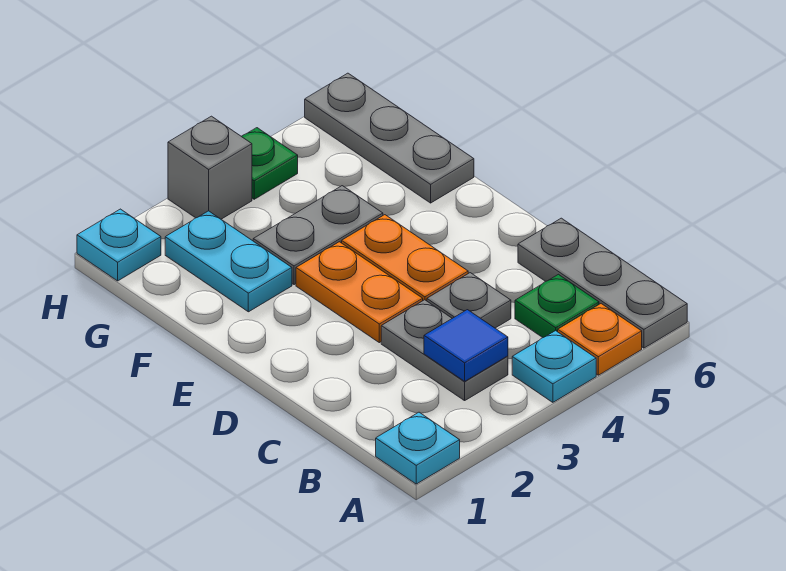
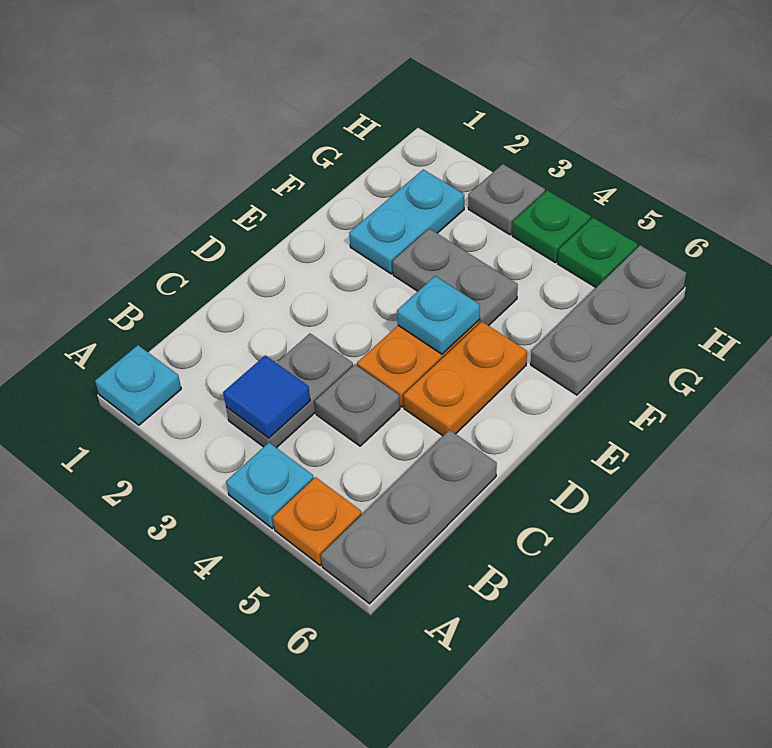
green plate B5 level 1 -> green plate H5 level 1
orange plate D3:E3 level 1 -> orange plate D5:E5 level 1
cyan plate H1 level 1 -> cyan plate E4 level 2
grey brick H3 level 1 -> grey plate H3 level 1

